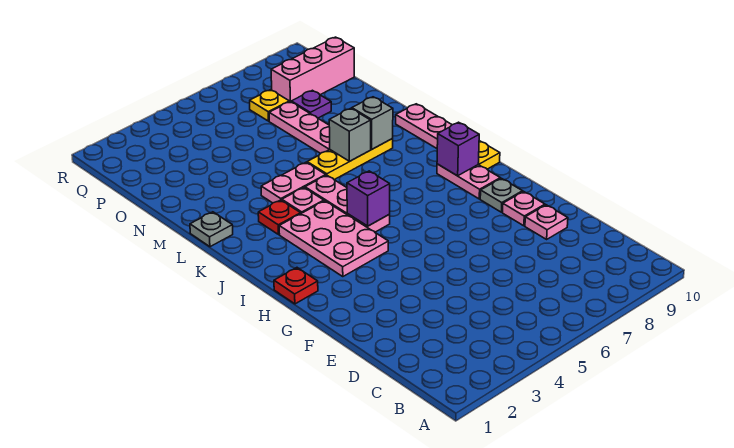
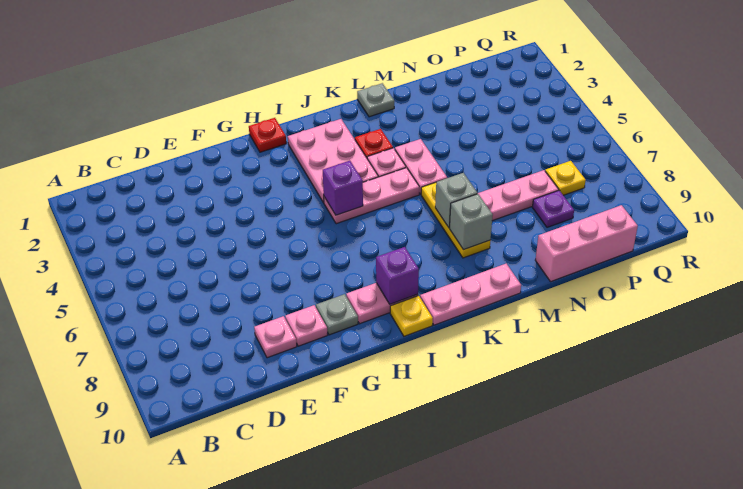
pink plate H3:J4 level 1 -> pink plate I2:J4 level 1
pink brick P8:P10 level 1 -> pink brick N10:P10 level 1

